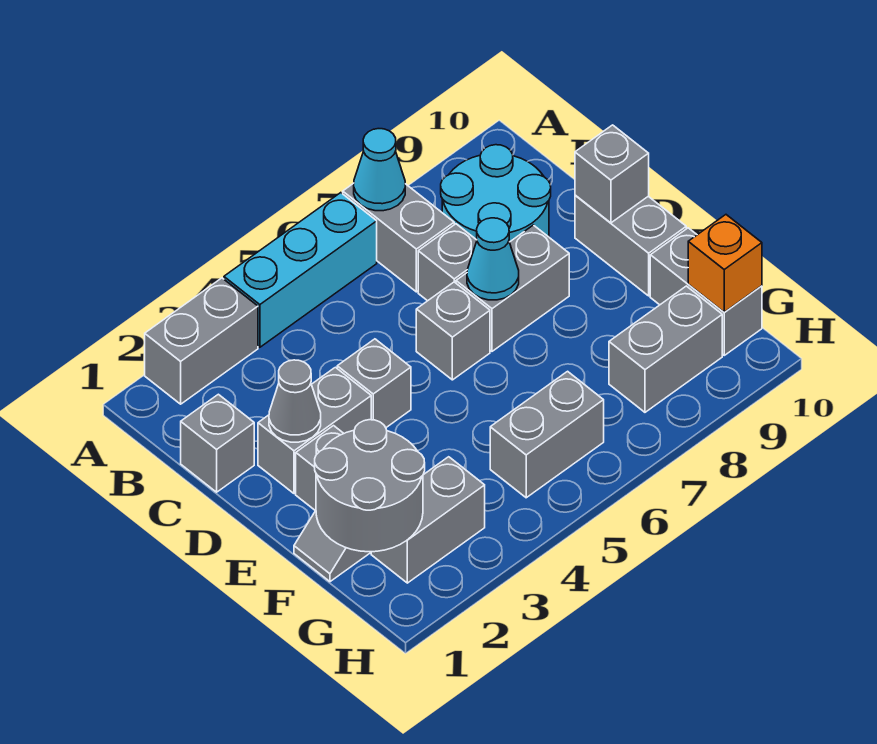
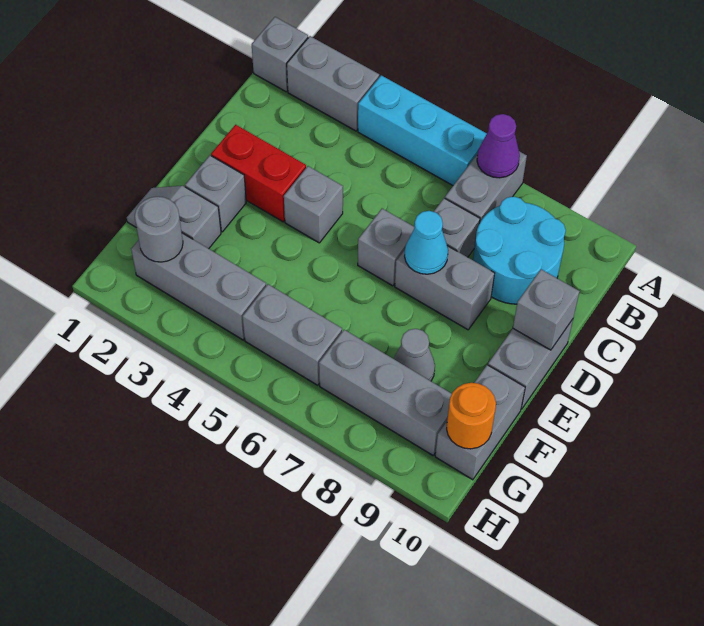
cyan cone A7 level 2 -> purple cone A7 level 2
grey brick C1 level 1 -> grey brick A1 level 1
grey brick D2:D3 level 1 -> red brick D2:D3 level 1
grey cone D2 level 2 -> grey cone F8 level 1
grey round brick F1:G2 level 2 -> grey round brick G2 level 2
grey brick G2:G3 level 1 -> grey brick G2:G4 level 1
grey brick G8:G9 level 1 -> grey brick G7:G9 level 1
orange brick G10 level 2 -> orange round brick G10 level 2

